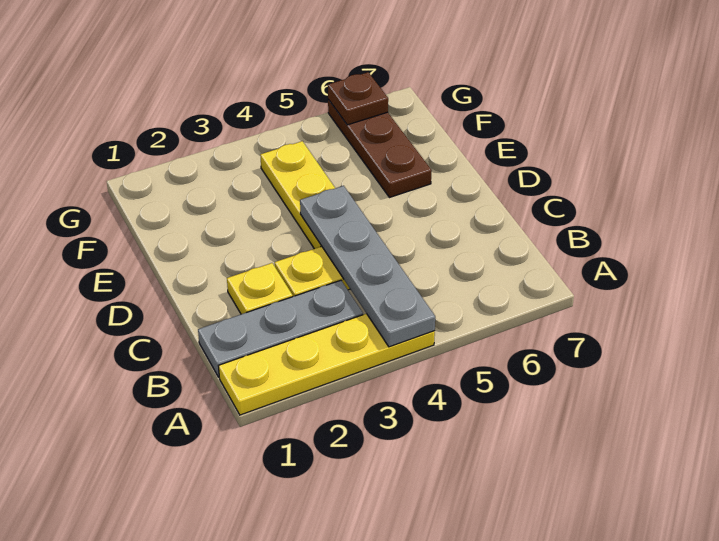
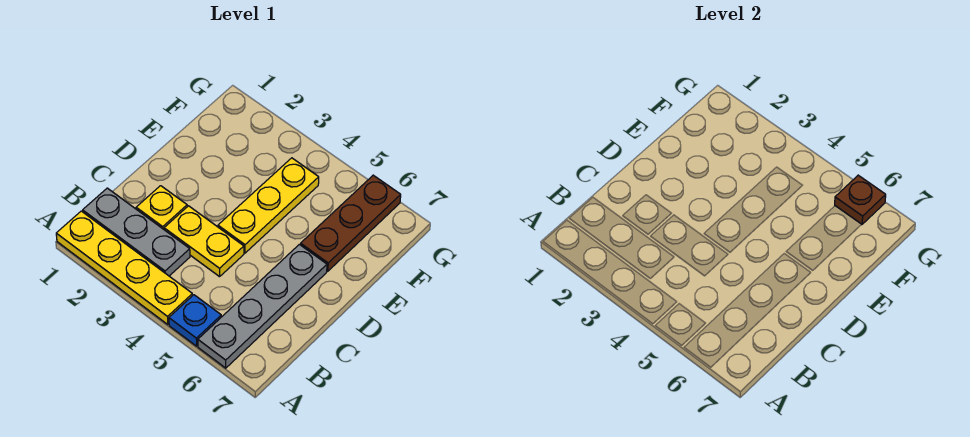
grey plate A4:D4 level 2 -> grey plate A6:D6 level 1
none -> blue plate A5 level 1

